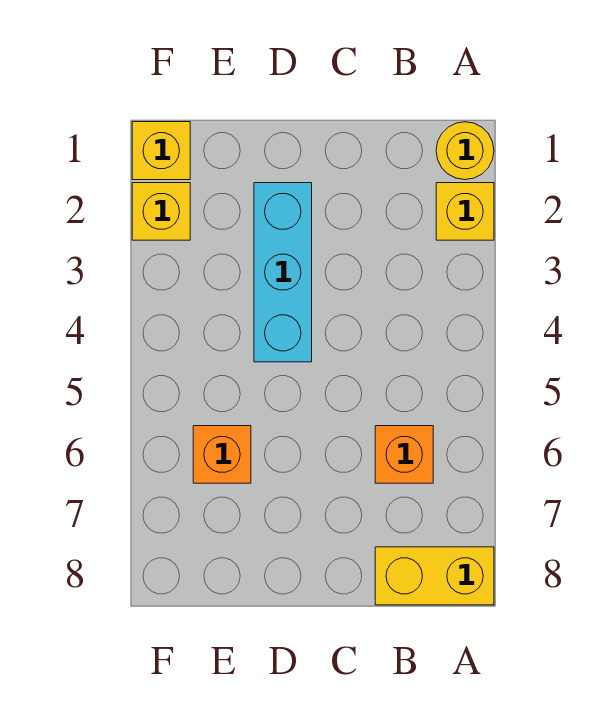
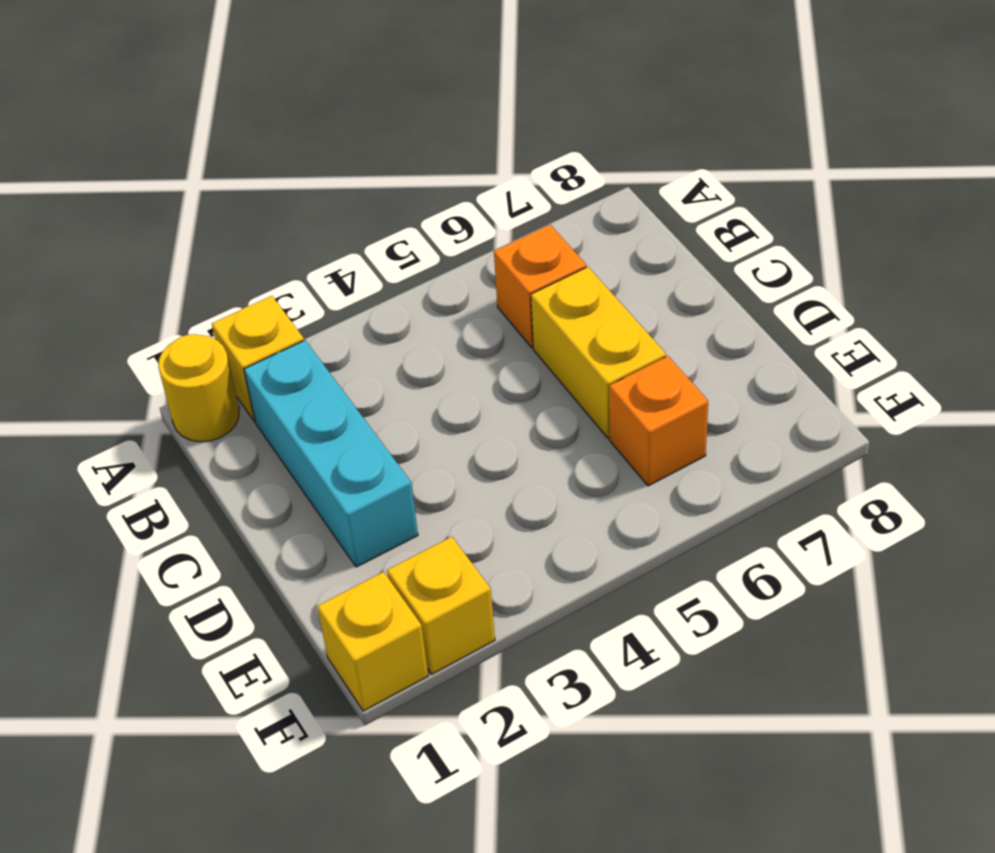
yellow brick A8:B8 level 1 -> yellow brick C6:D6 level 1
cyan brick D2:D4 level 1 -> cyan brick B2:D2 level 1

